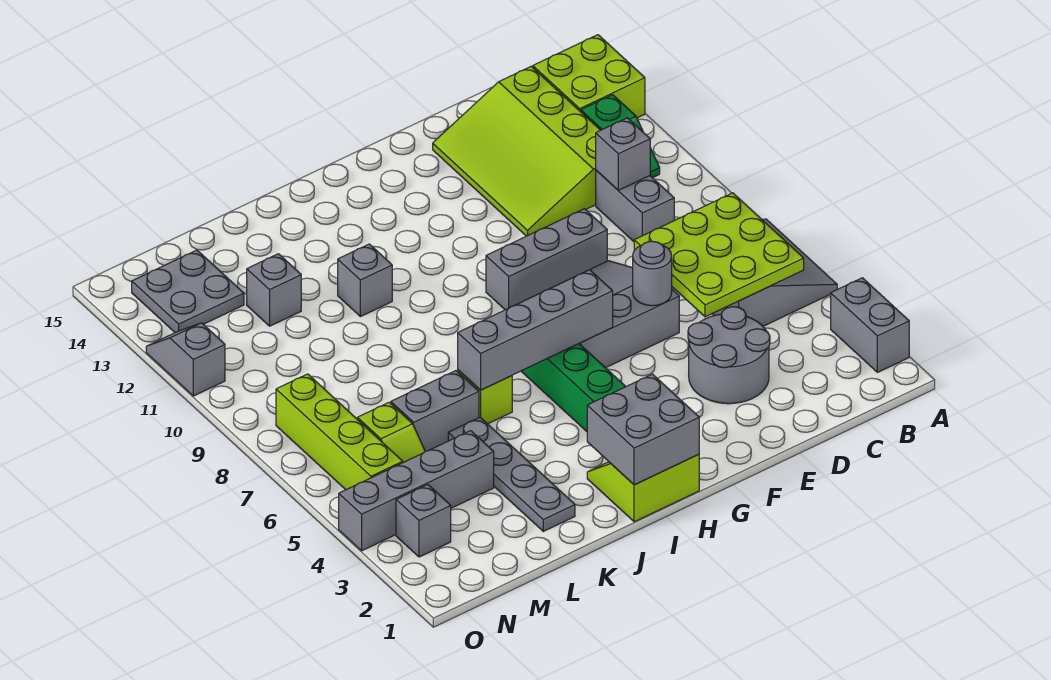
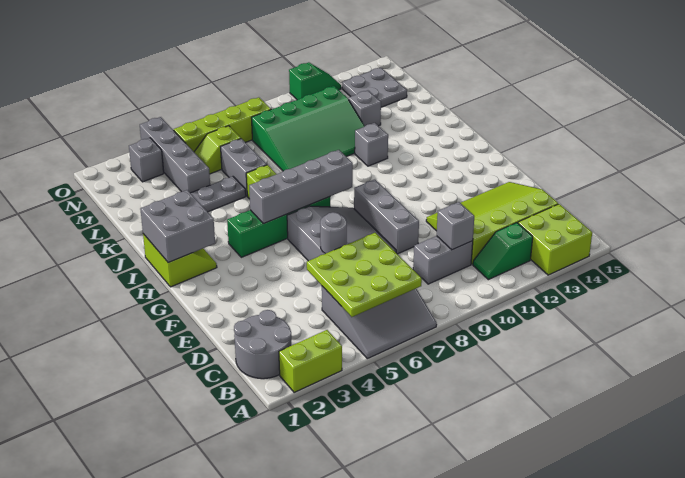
grey brick A2:A3 level 1 -> lime brick A2:A3 level 1
grey round brick D3:E4 level 1 -> grey round brick B1:C2 level 1
grey brick G6:J6 level 2 -> grey brick H5:H8 level 2
none -> green slope K8:M11 level 1 top M
grey slope O11:O12 level 1 top 11 -> green slope O11:O12 level 1 top 11

